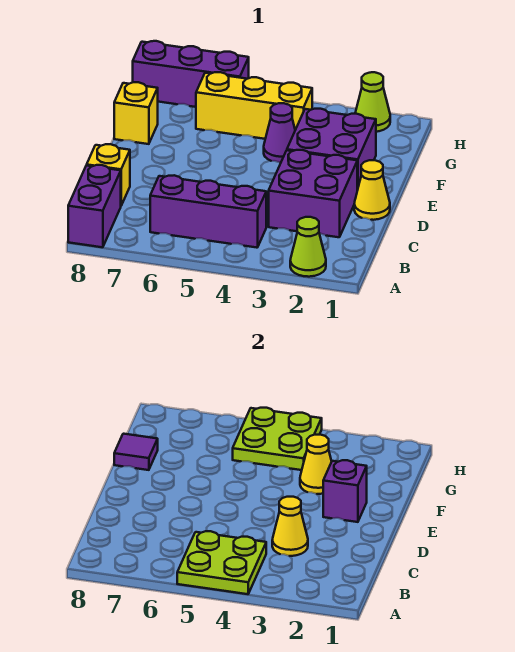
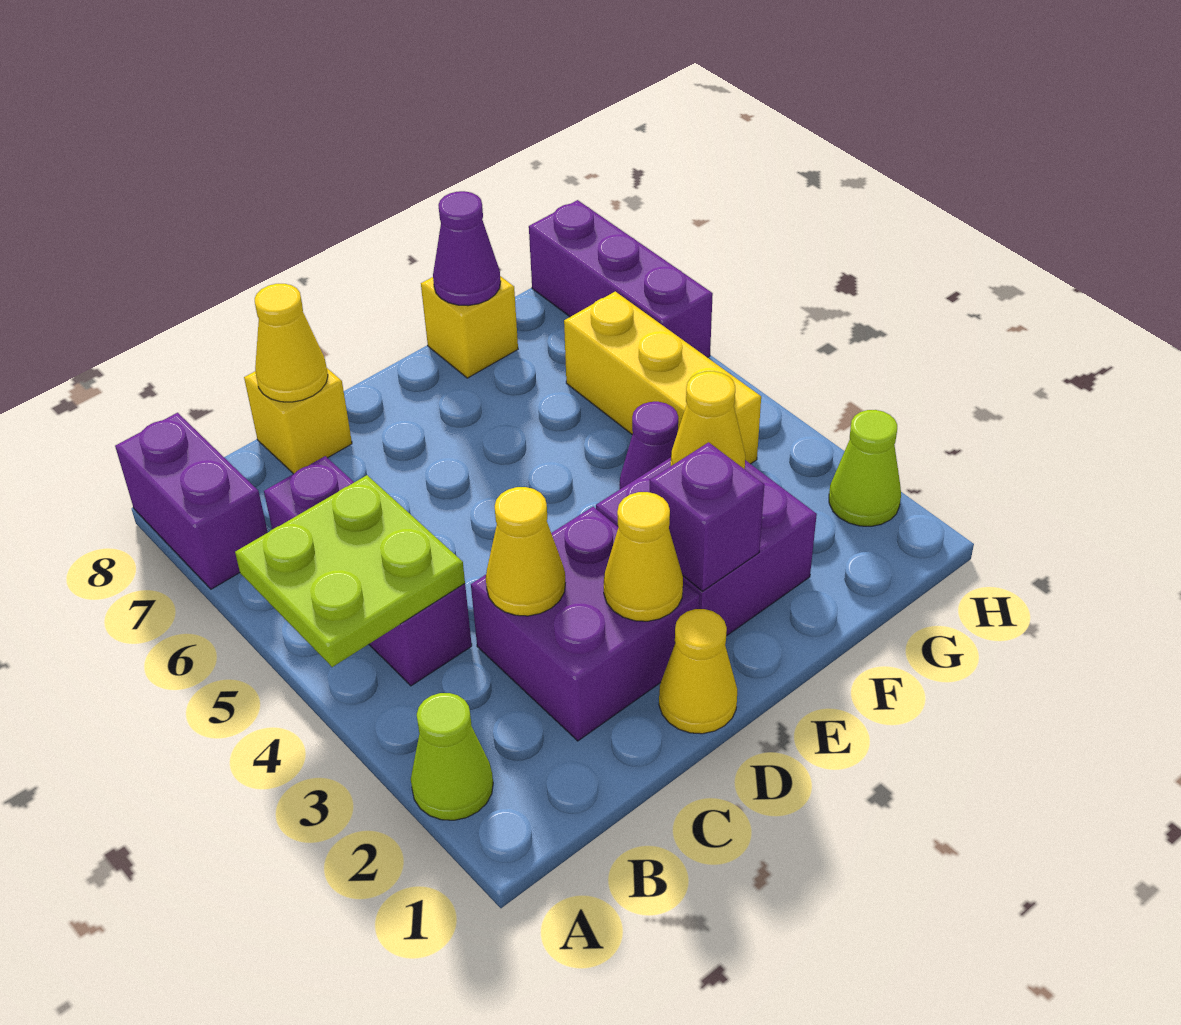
purple brick A8:B8 level 1 -> purple brick A7:A8 level 1
none -> yellow cone C8 level 2
none -> yellow cone D2 level 2
purple tile F8 level 2 -> purple cone F8 level 2
lime plate G4:H5 level 2 -> none

